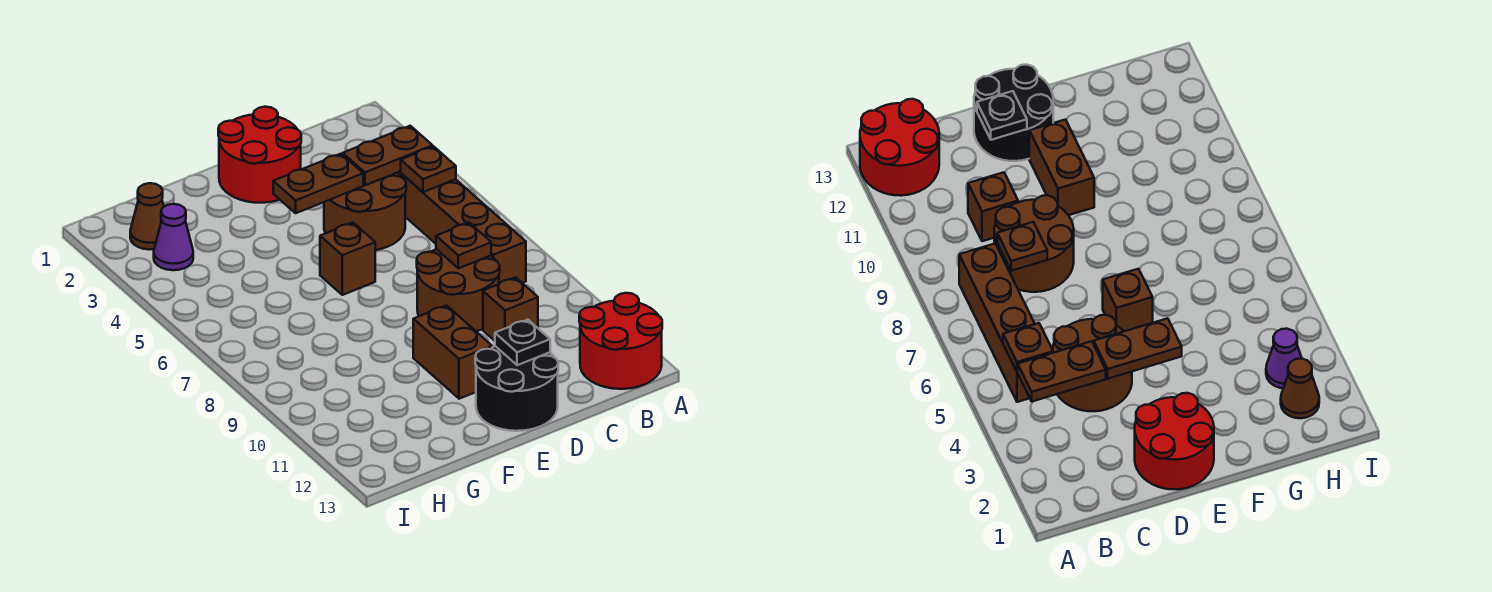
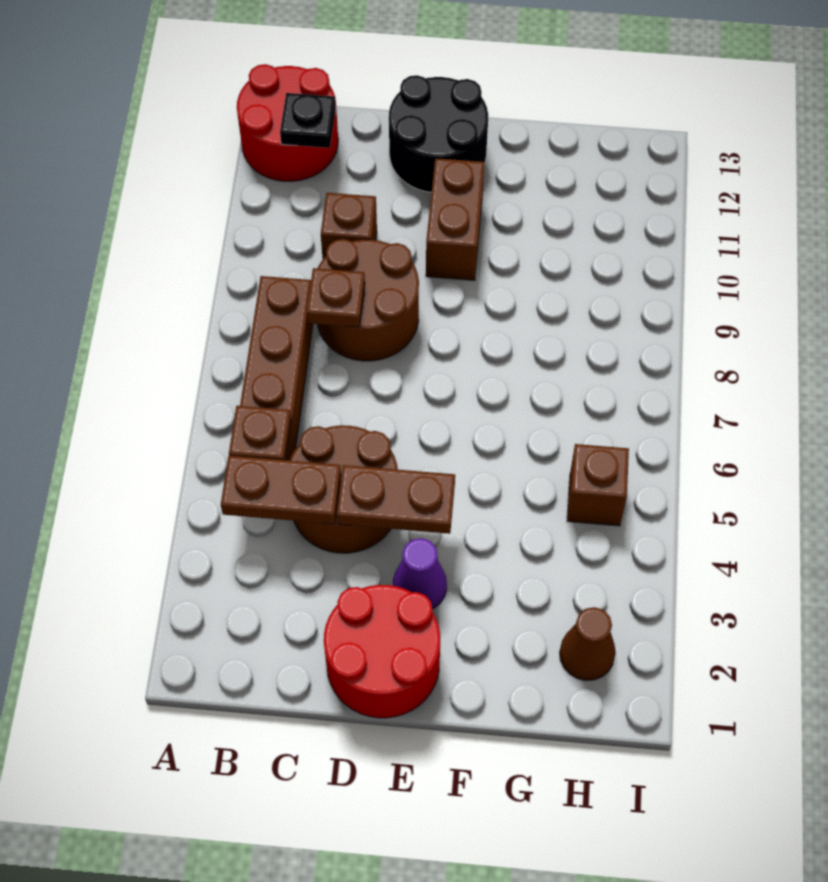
black plate D12 level 2 -> black plate B12 level 2
brown brick E6 level 1 -> brown brick H5 level 1
purple cone H3 level 1 -> purple cone E3 level 1

